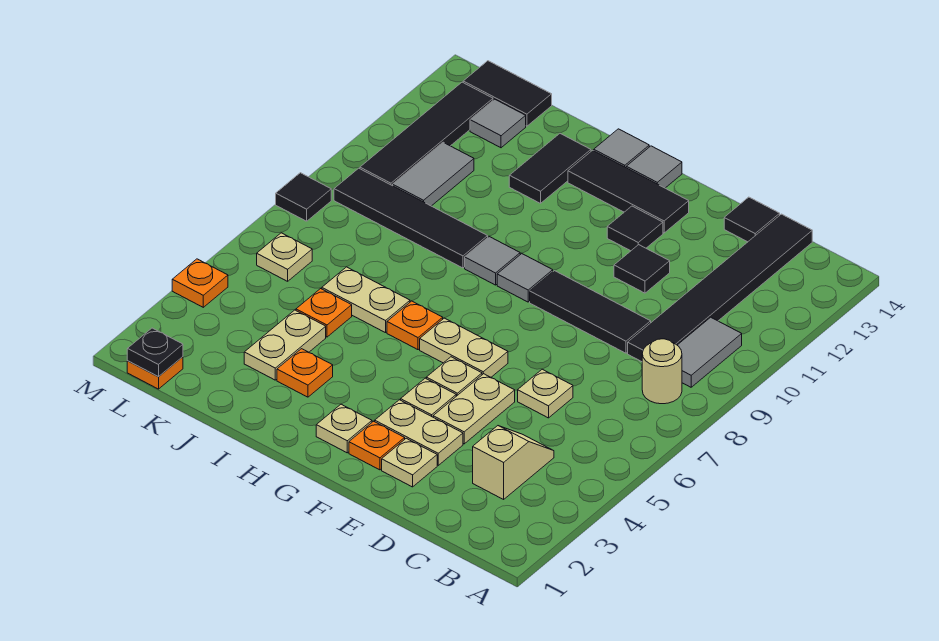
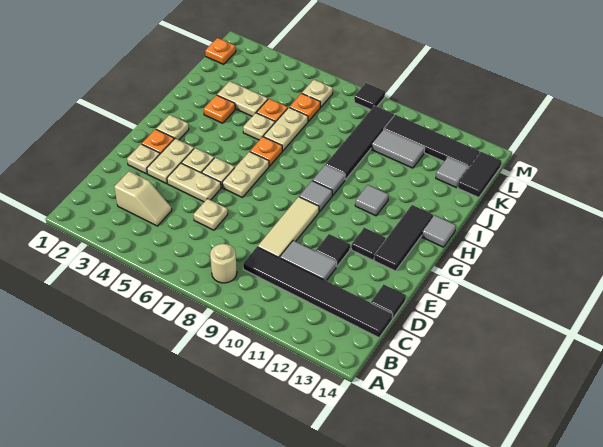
grey tile B9:B10 level 1 -> grey tile D10:D11 level 1
black tile D9:F9 level 1 -> tan tile D9:F9 level 1
grey tile G14 level 1 -> grey tile H11 level 1
none -> tan plate I5 level 1
black tile I12:I13 level 1 -> none
black plate L1 level 2 -> none
orange plate M4 level 1 -> orange plate K6 level 1

